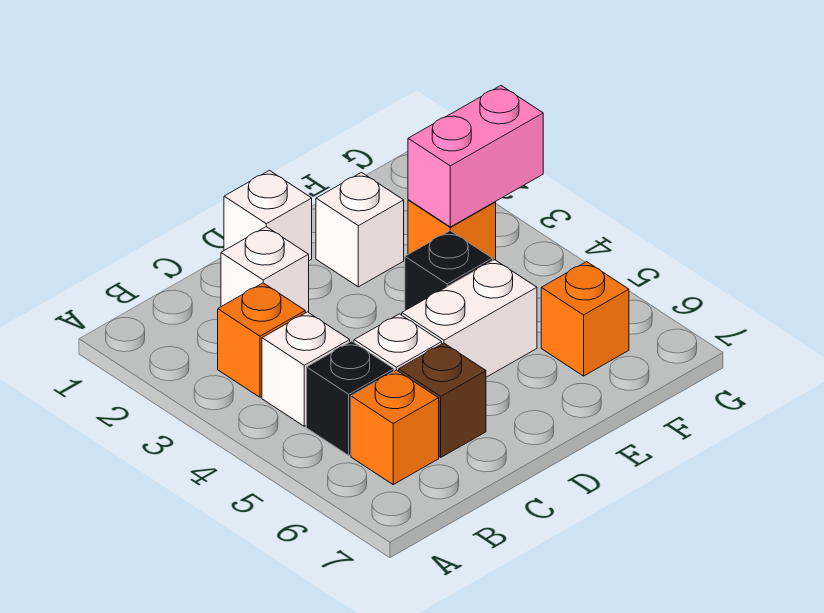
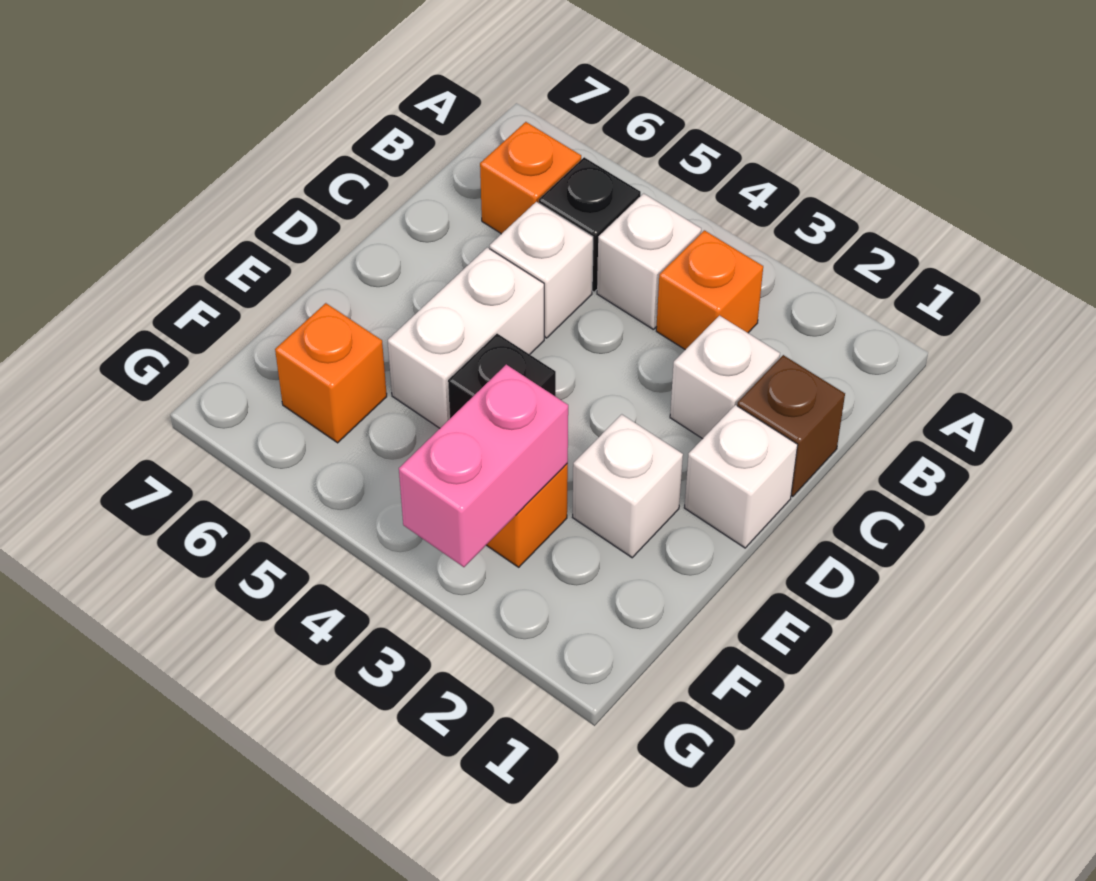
brown brick C6 level 1 -> brown brick C1 level 1

